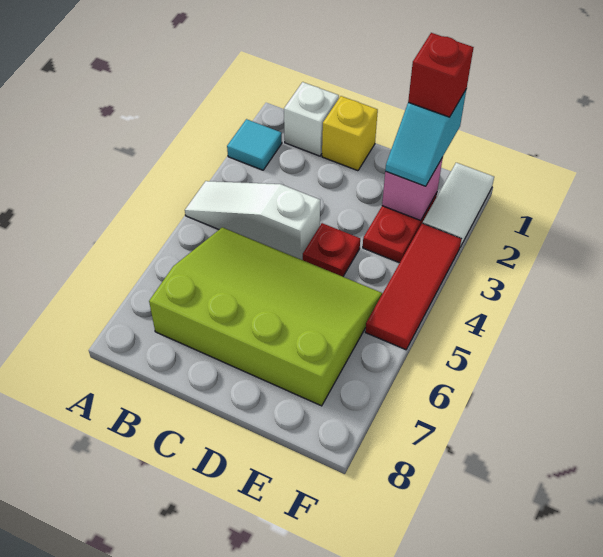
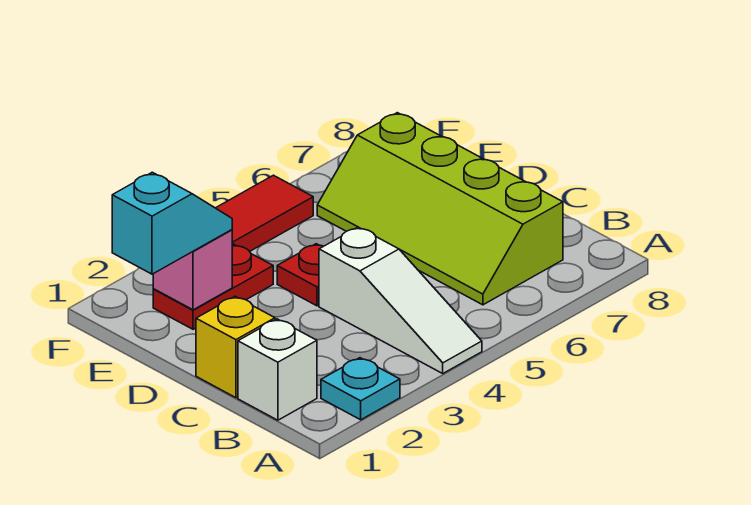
cyan tile A2 level 1 -> cyan plate A2 level 1
lime slope B5:E7 level 1 top 7 -> lime slope B6:E7 level 1 top 7
red brick E1 level 4 -> none
white tile F1:F2 level 1 -> none

